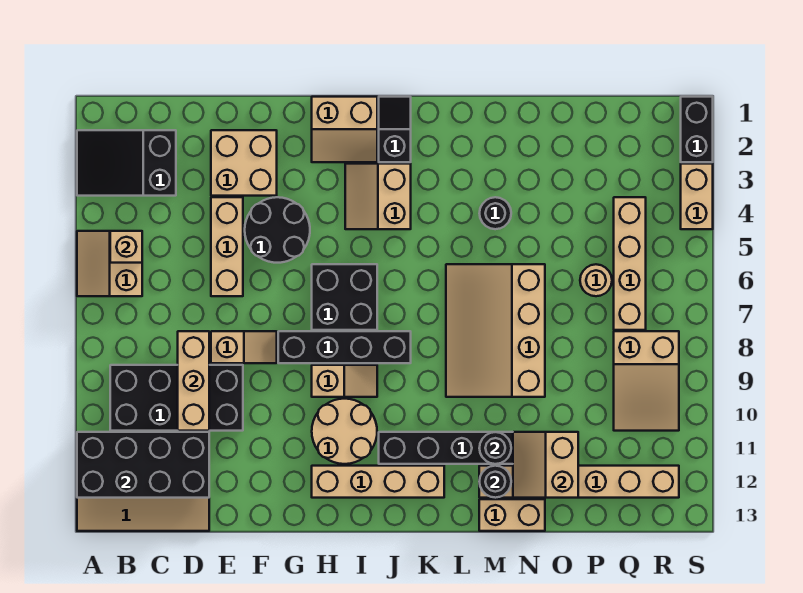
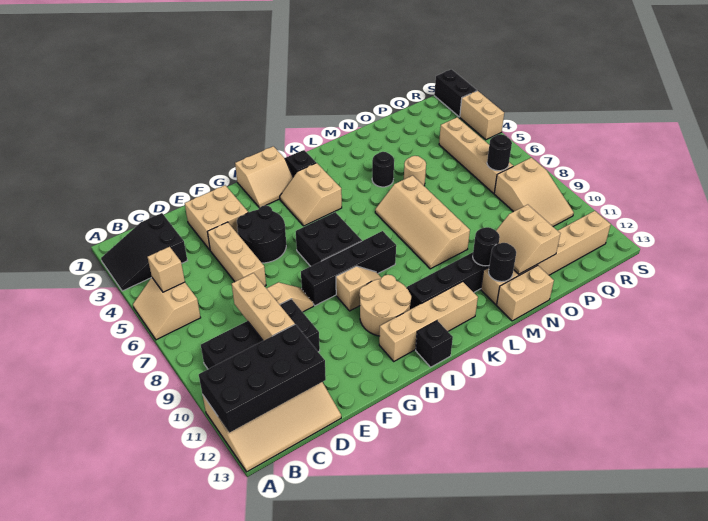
none -> black brick I13 level 1
tan slope L6:N9 level 1 top N -> tan slope L6:M9 level 1 top M
tan round brick P6 level 1 -> tan round brick N5 level 1
none -> black round brick Q7 level 2

